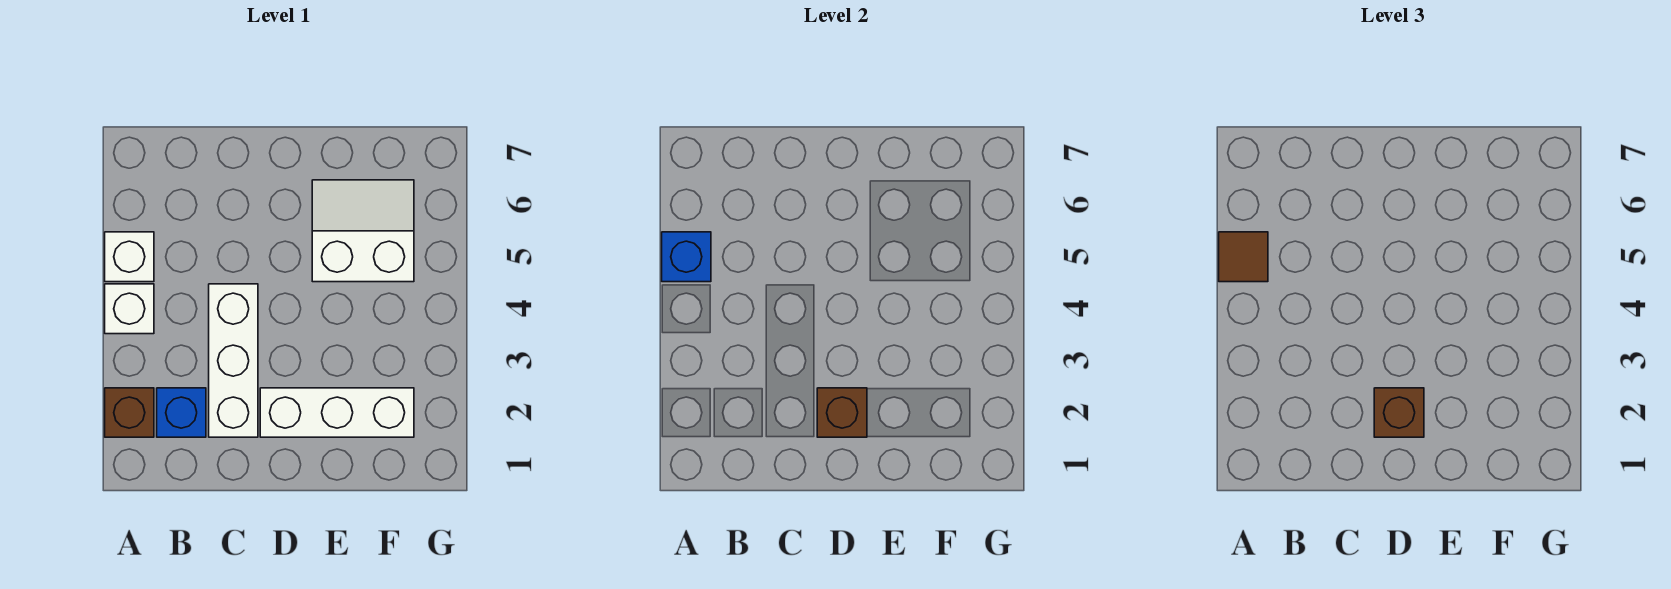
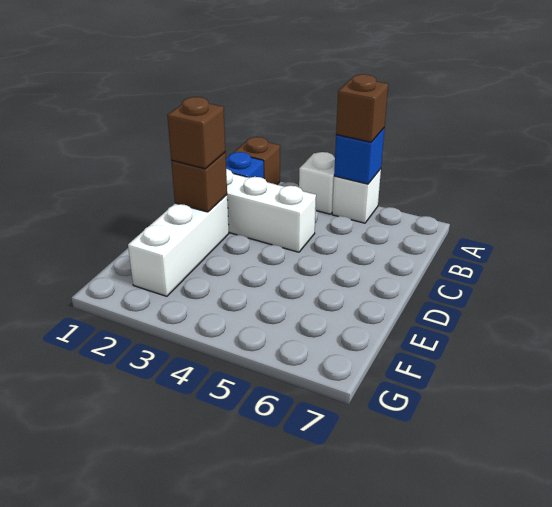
brown tile A5 level 3 -> brown brick A5 level 3
white slope E5:F6 level 1 top 5 -> none

